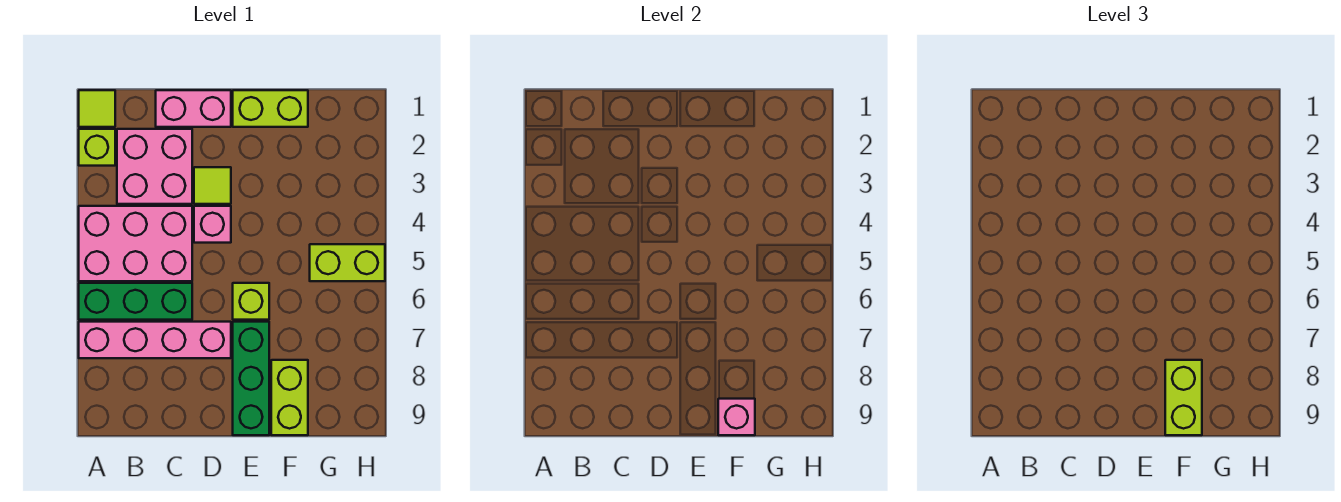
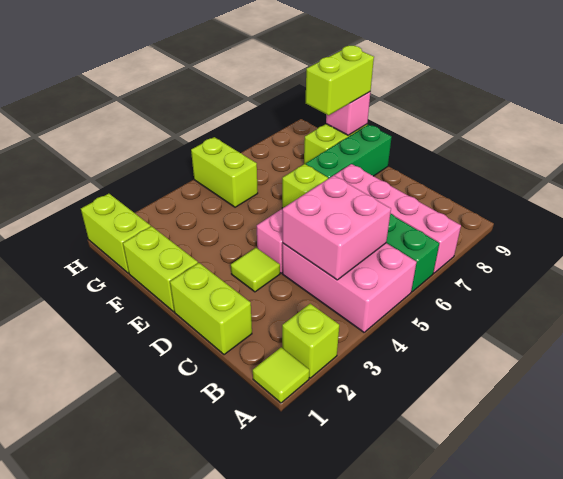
pink brick B2:C3 level 1 -> pink brick B4:C5 level 2
pink brick C1:D1 level 1 -> lime brick C1:D1 level 1
none -> lime brick G1:H1 level 1

